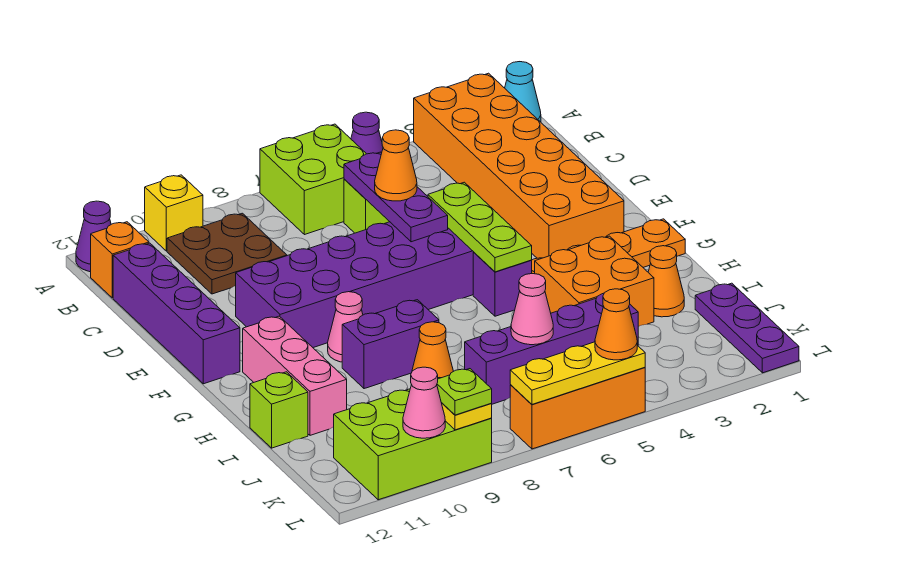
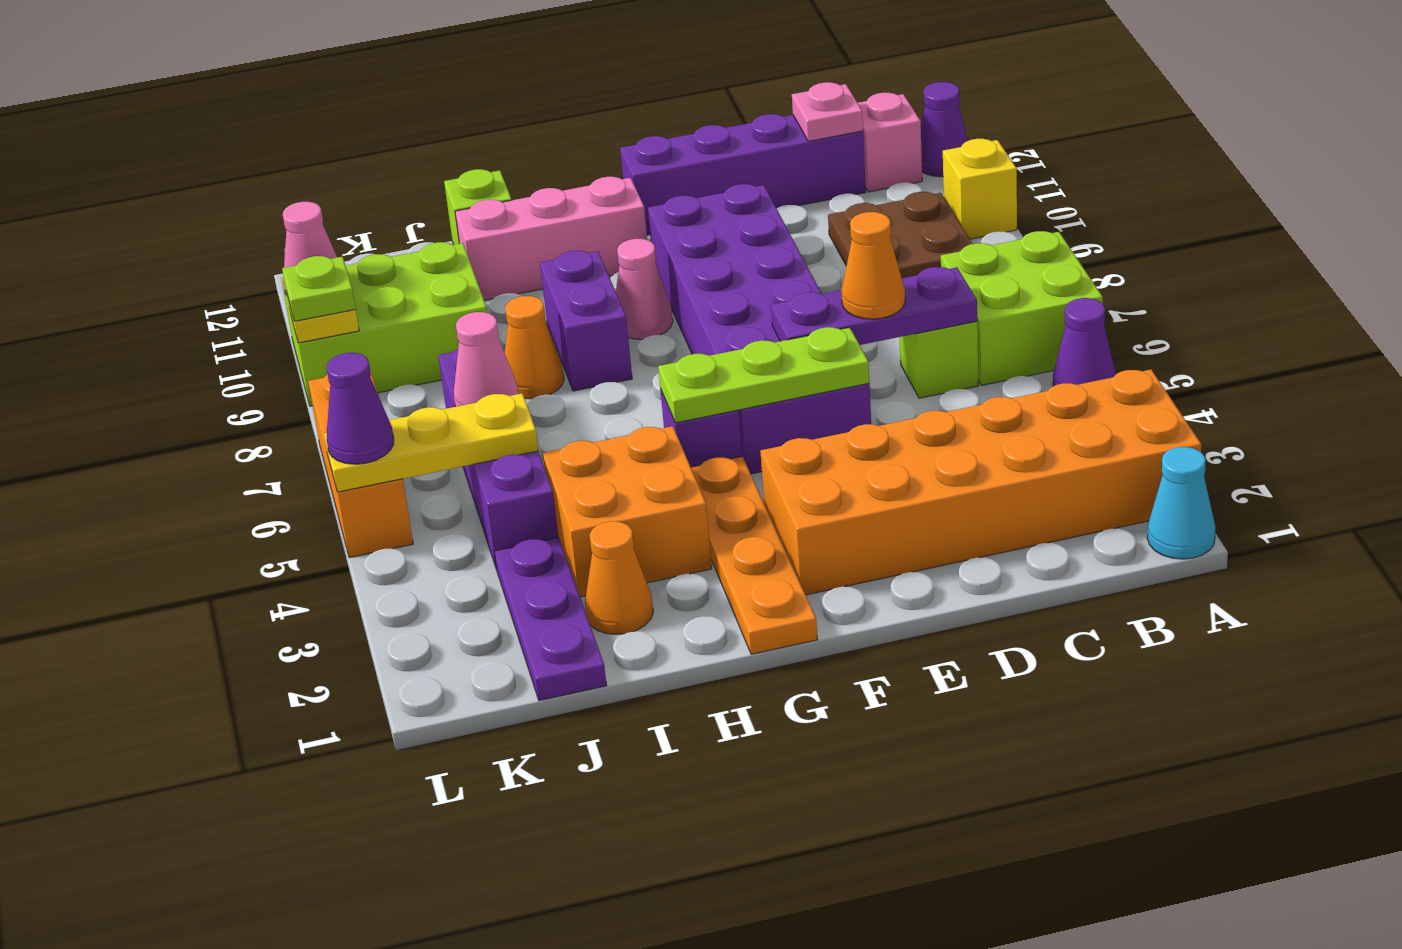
orange brick B12 level 1 -> pink brick B12 level 1
none -> pink plate C12 level 2
purple plate J1:L1 level 1 -> purple plate J1:J3 level 1
lime brick K9:L11 level 1 -> lime brick J9:L10 level 1
yellow plate L5:L7 level 2 -> yellow plate J5:L5 level 2
orange cone L5 level 3 -> purple cone L5 level 3

